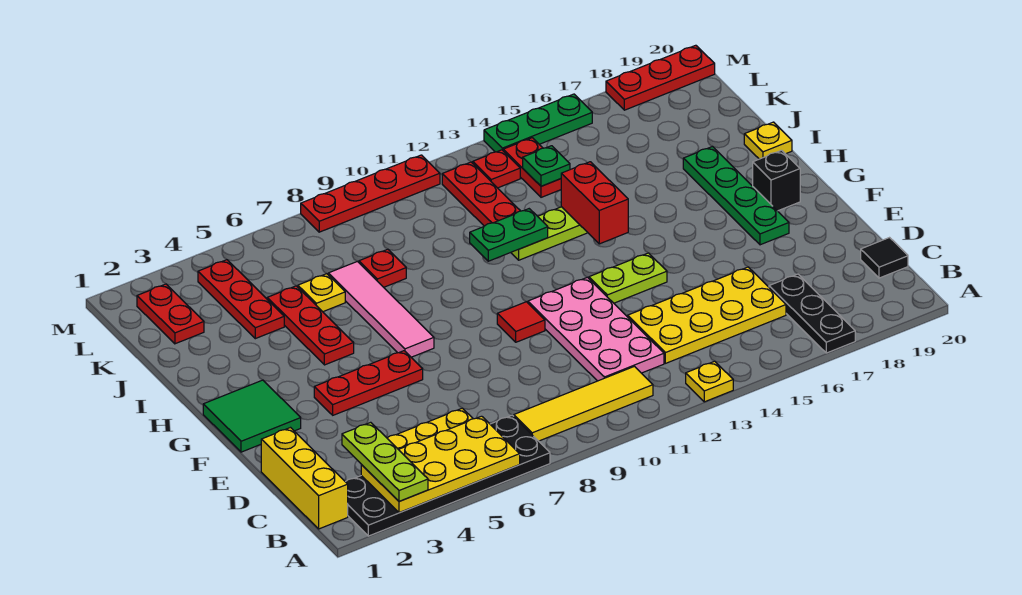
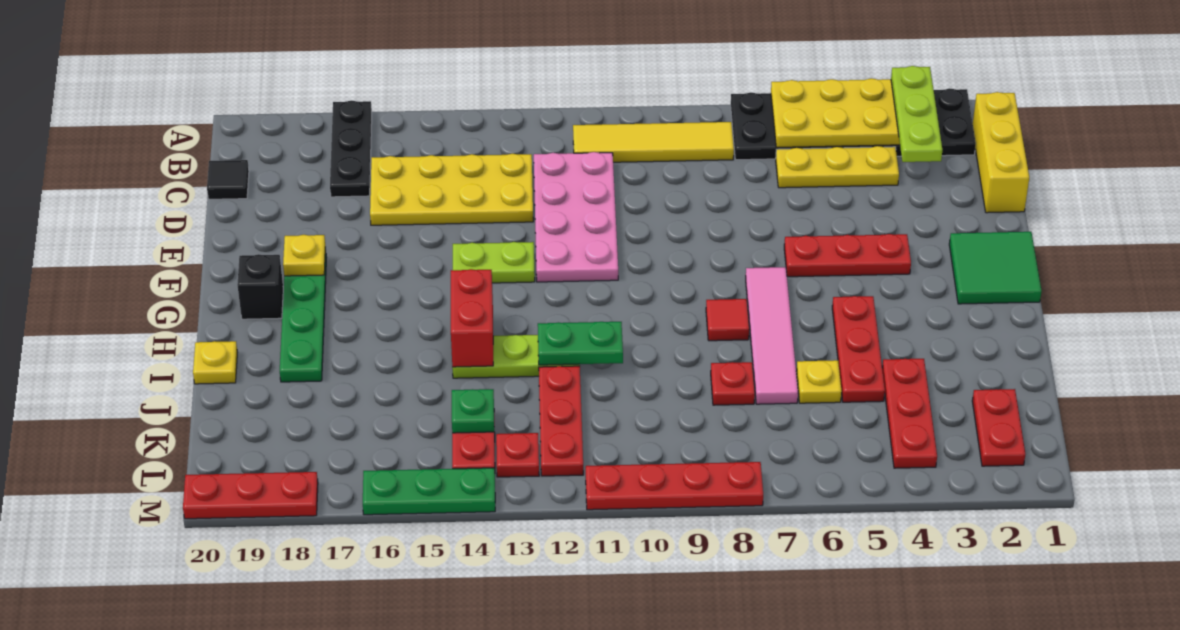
yellow plate A13 level 1 -> yellow plate F18 level 2
red tile F10 level 1 -> red tile H8 level 1

